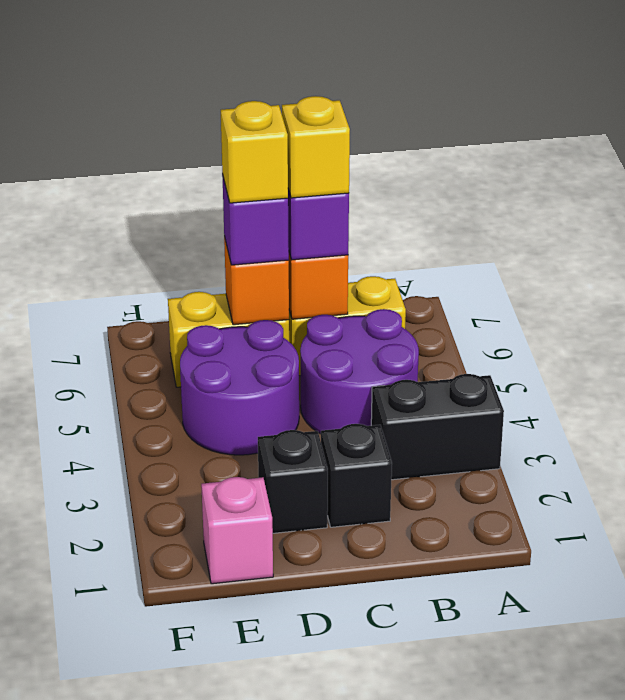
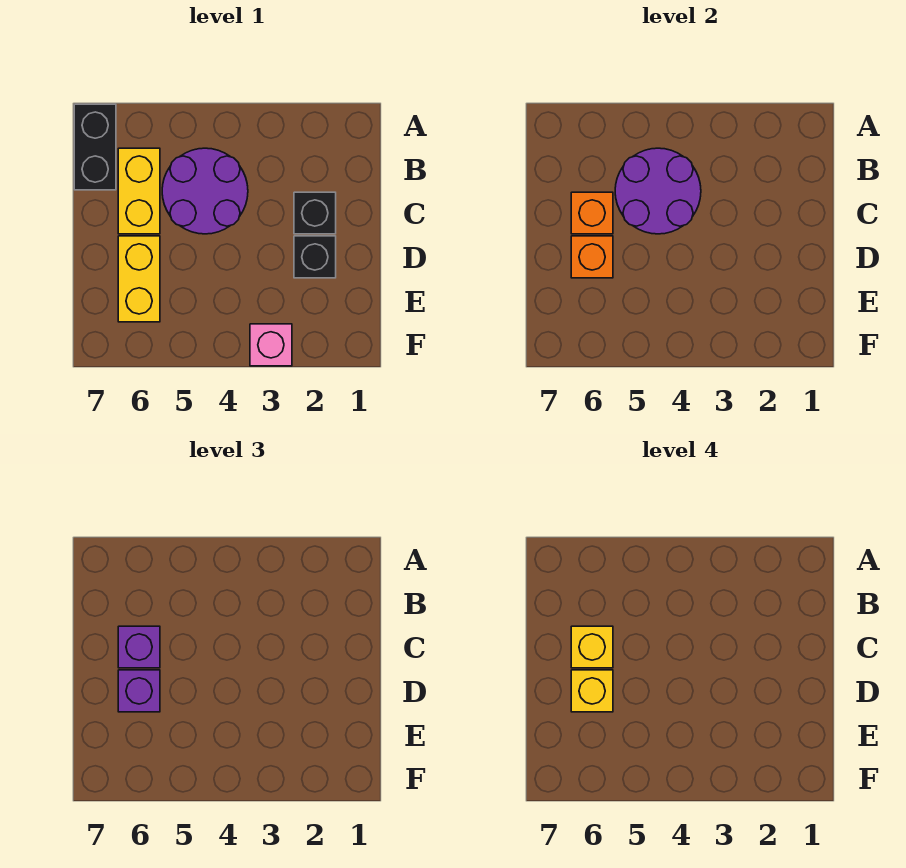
black brick A3:B3 level 1 -> black brick A7:B7 level 1
purple round brick D4:E5 level 1 -> purple round brick B4:C5 level 2
pink brick E1 level 1 -> pink brick F3 level 1

